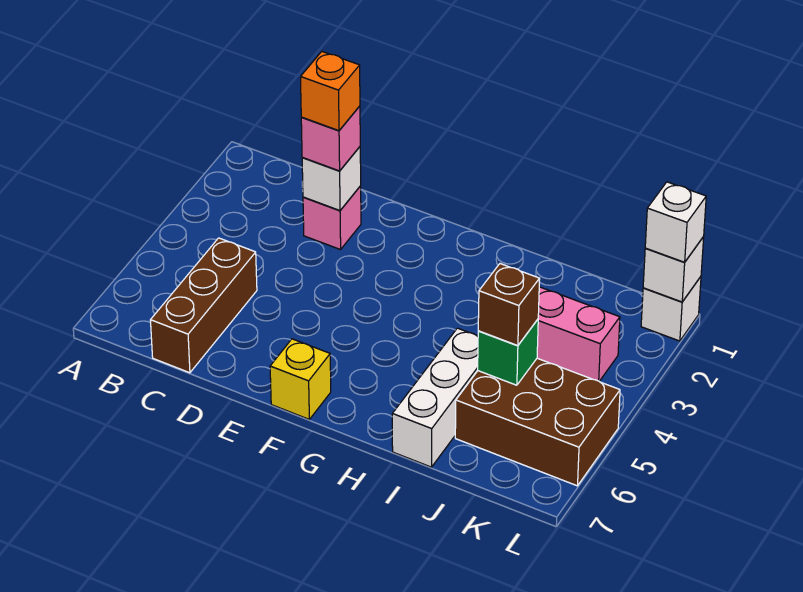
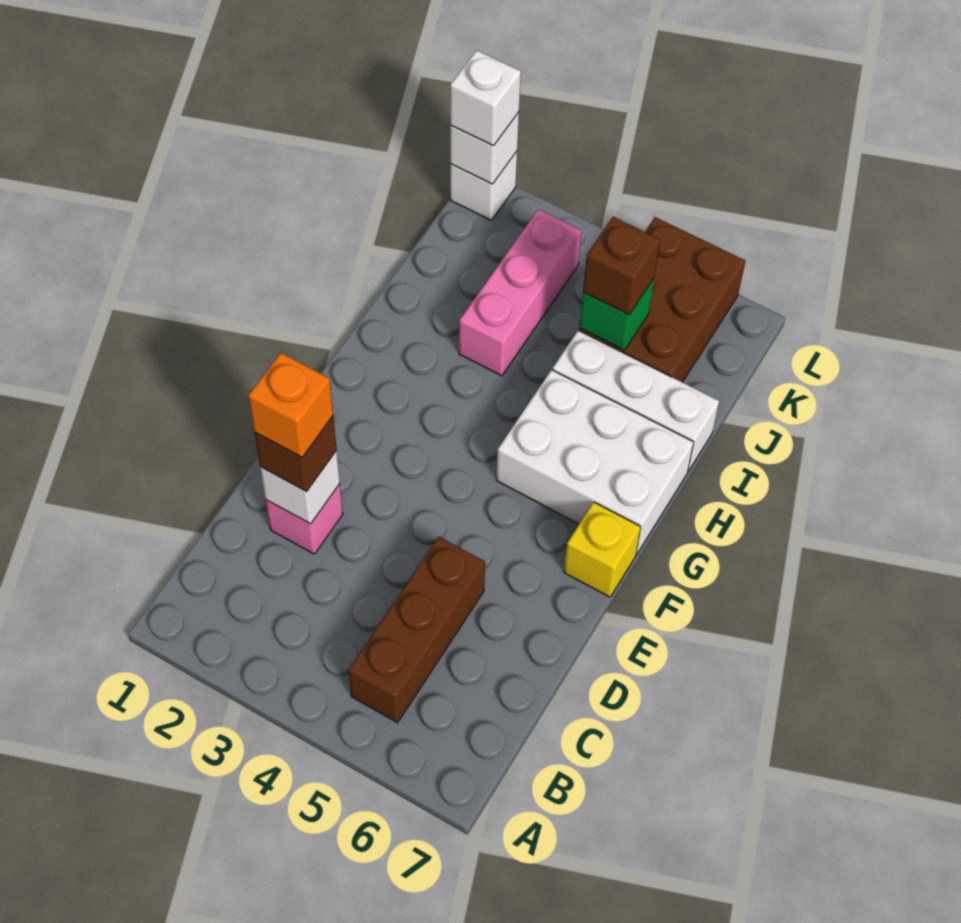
brown brick C5:C7 level 1 -> brown brick B5:D5 level 1
pink brick D2 level 3 -> brown brick D2 level 3
none -> white brick G5:H7 level 1

